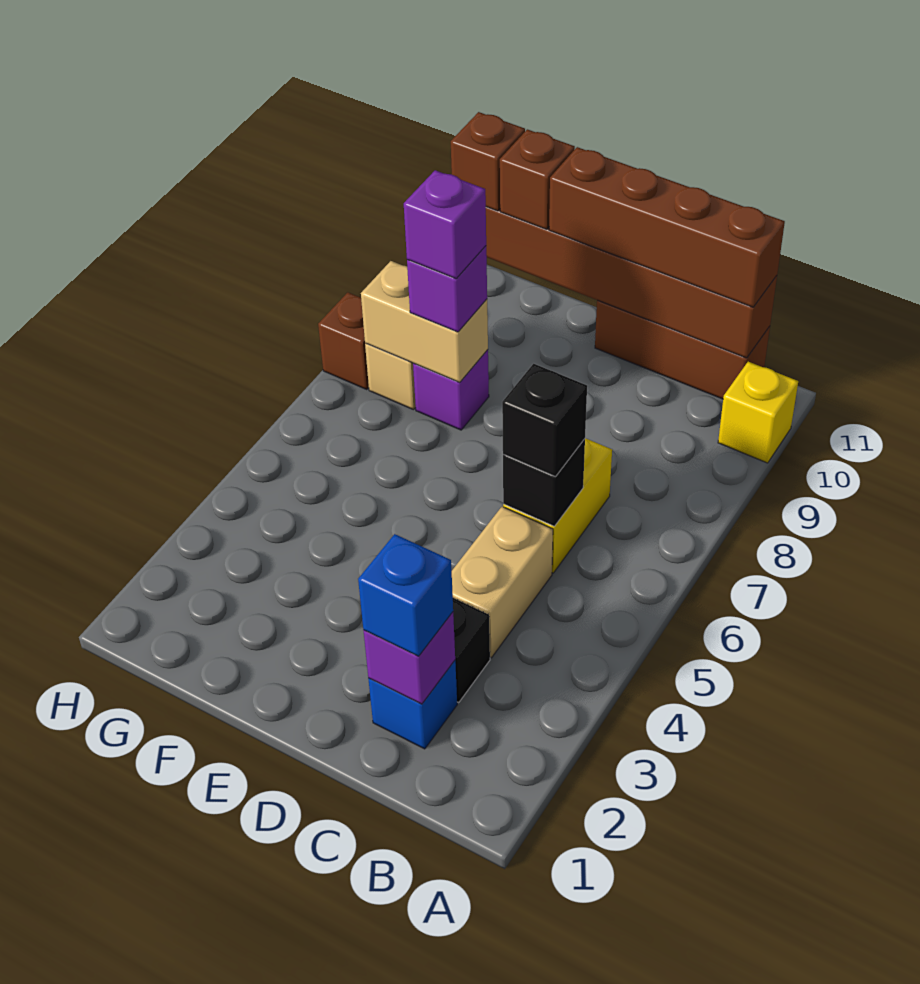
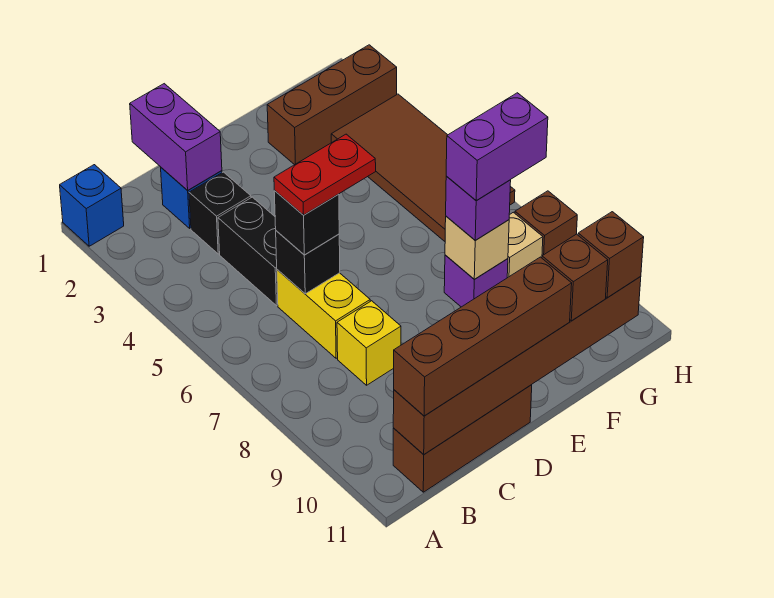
yellow brick A10 level 1 -> yellow brick C8 level 1
purple brick C2 level 2 -> purple brick C1:C2 level 2
blue brick C2 level 3 -> blue brick A1 level 1
tan brick C4:C5 level 1 -> black brick C4:C5 level 1
none -> red plate C6:D6 level 4
none -> brown brick F2:H2 level 1
tan brick F8:G8 level 2 -> tan brick F8 level 2
purple brick F8 level 4 -> purple brick F8:G8 level 4
none -> brown tile G3:H6 level 1

